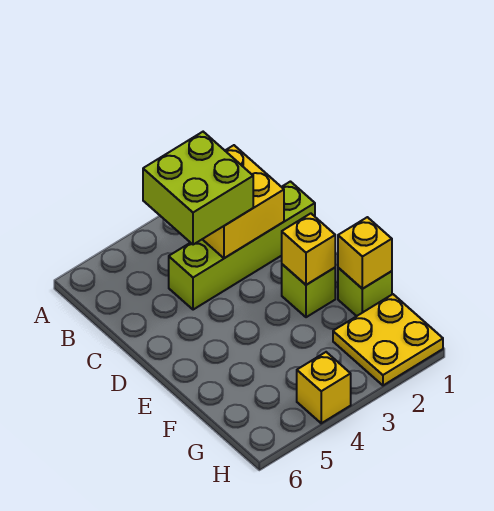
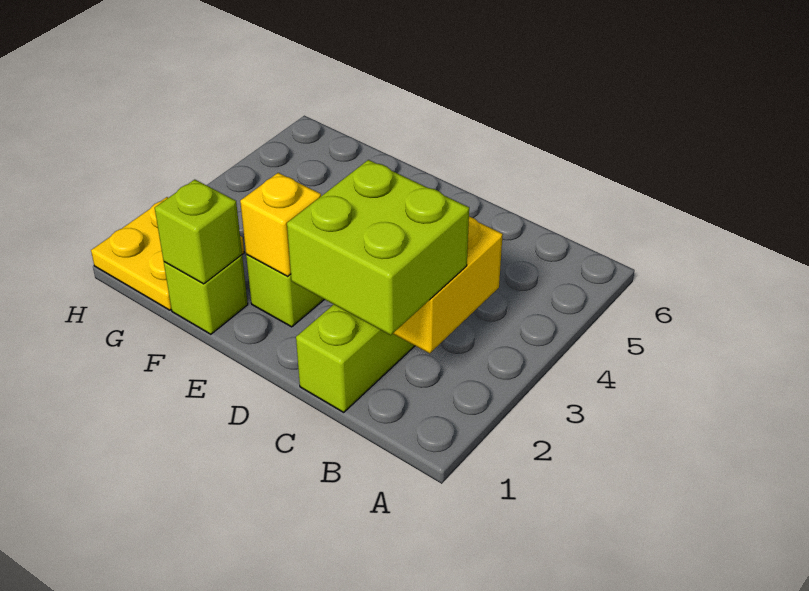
lime brick B3:C4 level 3 -> lime brick B1:C2 level 3
yellow brick F1 level 2 -> lime brick F1 level 2
yellow brick H4 level 1 -> none

